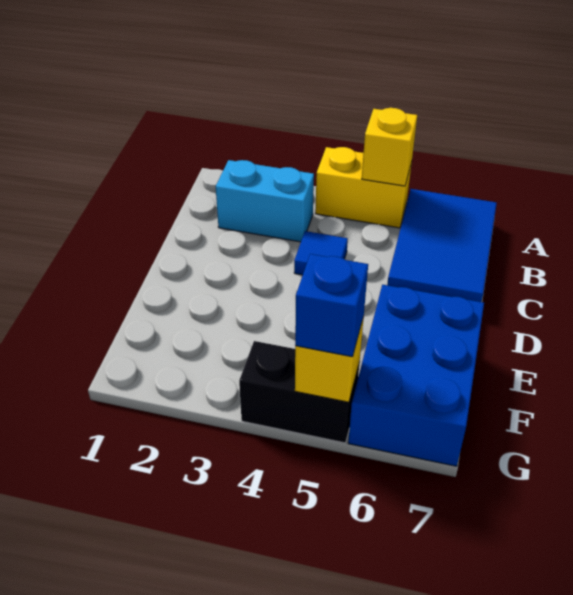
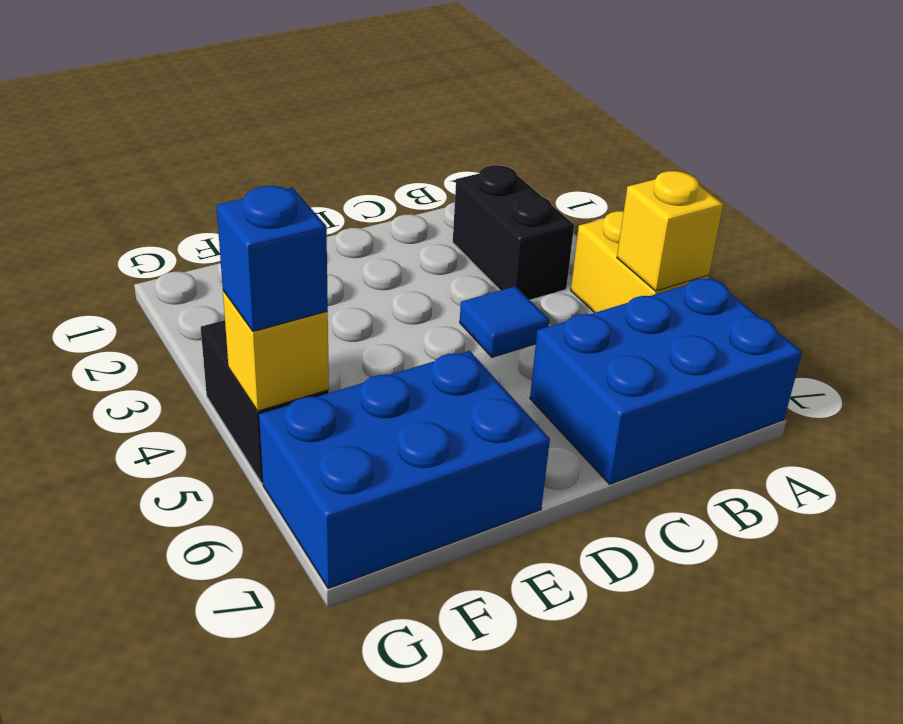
blue tile A6:C7 level 1 -> blue brick A6:C7 level 1
cyan brick B2:B3 level 1 -> black brick B2:B3 level 1

